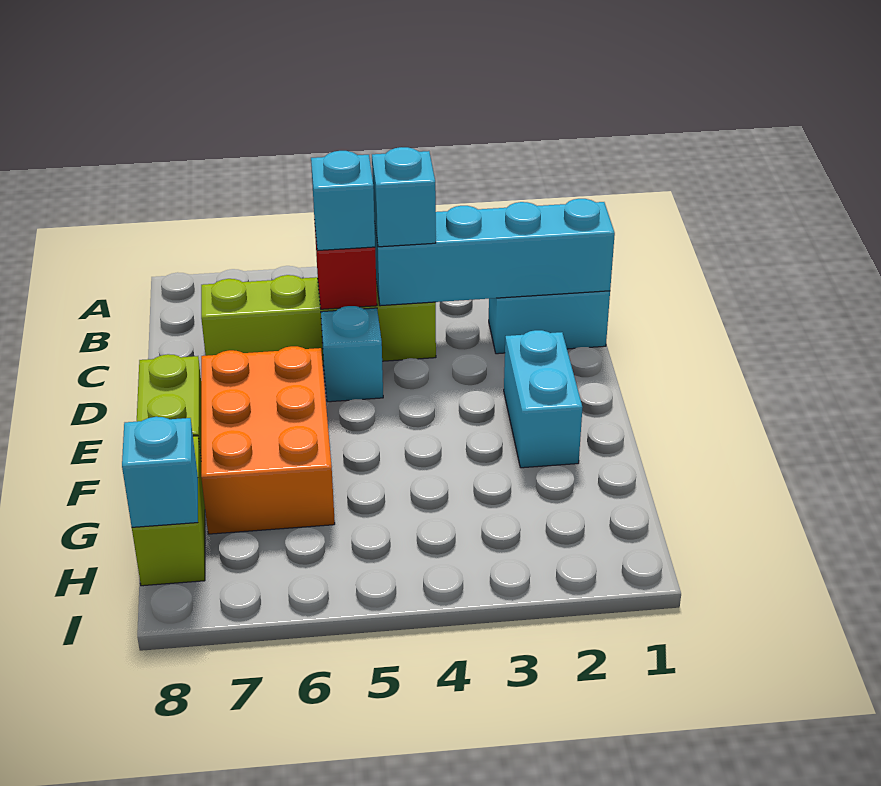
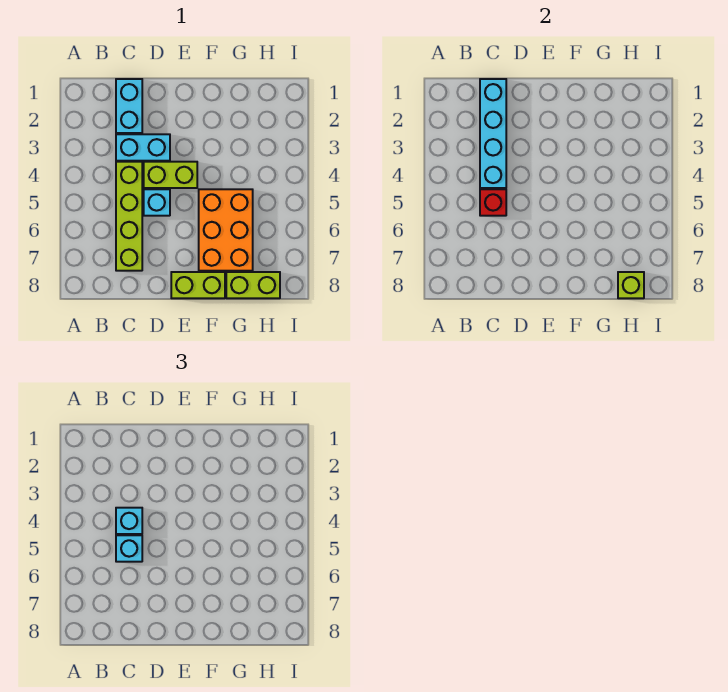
none -> lime brick D4:E4 level 1
cyan brick E2:F2 level 1 -> cyan brick C3:D3 level 1
orange brick E6:G7 level 1 -> orange brick F5:G7 level 1
cyan brick H8 level 2 -> lime brick H8 level 2

